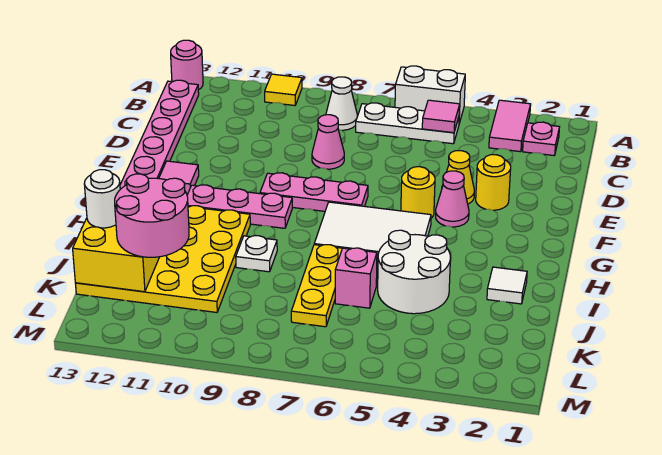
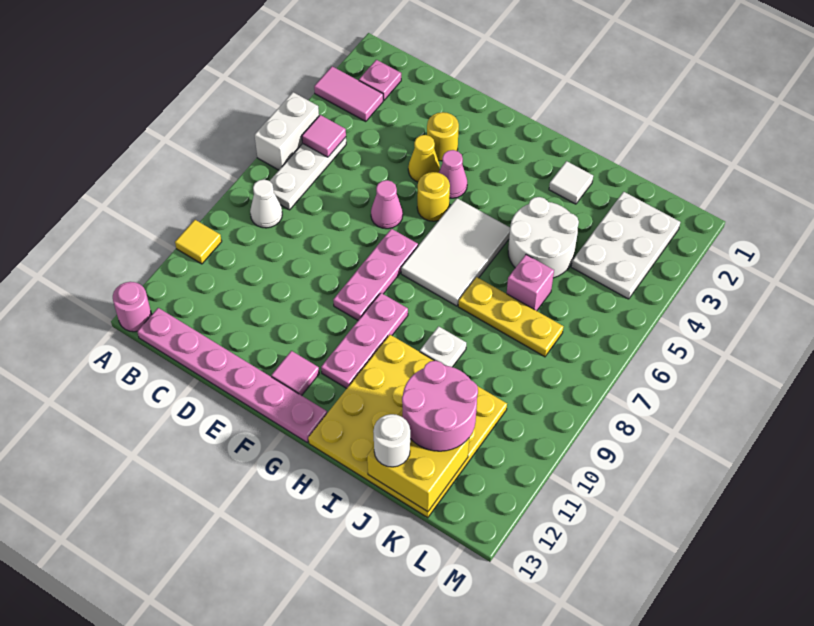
pink cone D8 level 1 -> pink cone E6 level 1
none -> white plate K2:L4 level 1

